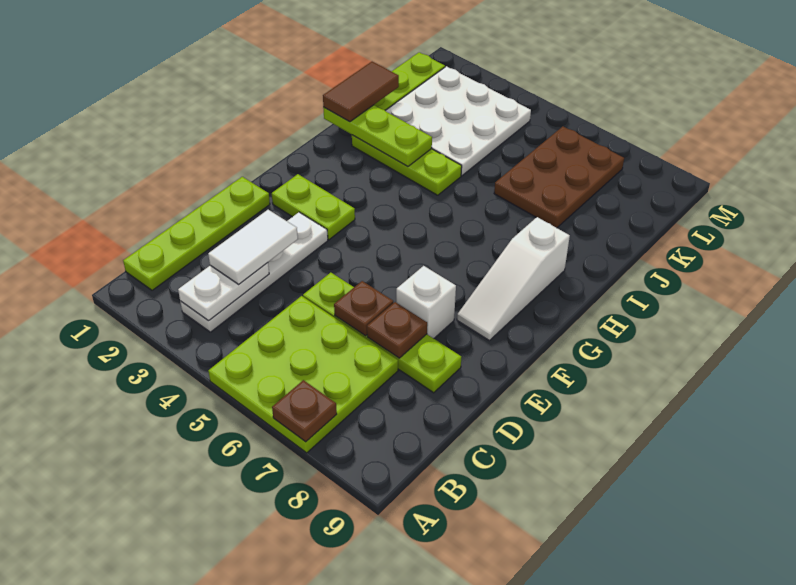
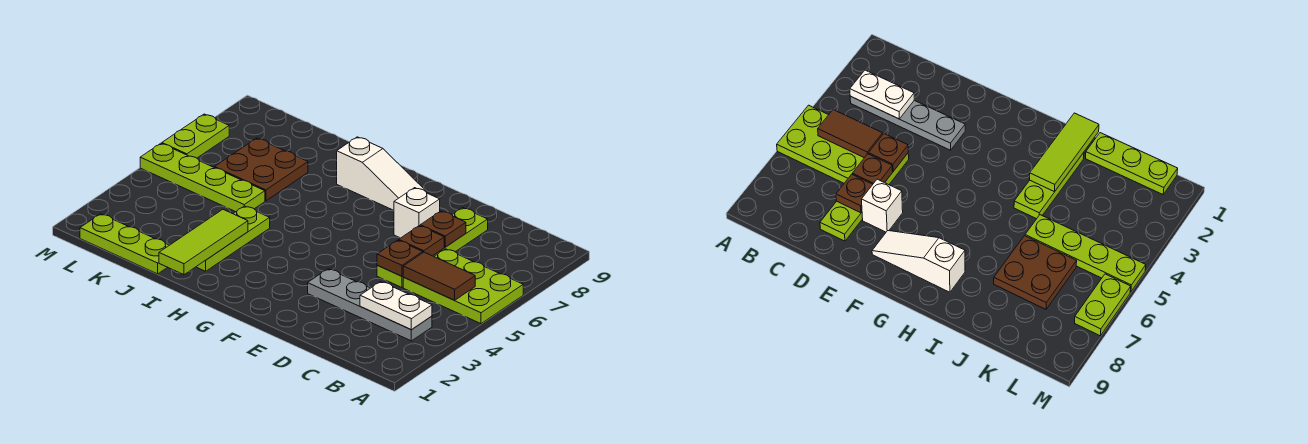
lime plate A5:C7 level 1 -> lime plate A5:C6 level 1
brown plate A7 level 2 -> brown plate D5 level 2
lime plate B1:E1 level 1 -> lime plate J5:M5 level 1
white plate B3:E3 level 1 -> grey plate B3:E3 level 1
white tile C3:D3 level 3 -> none
lime plate F2:F3 level 1 -> lime plate M6:M7 level 1
lime plate I1:I3 level 2 -> lime tile I1:I3 level 2
brown tile I1:J1 level 3 -> brown tile B5:C5 level 2
white plate J2:L4 level 1 -> none
brown plate J6:L7 level 1 -> brown plate J6:K7 level 1

